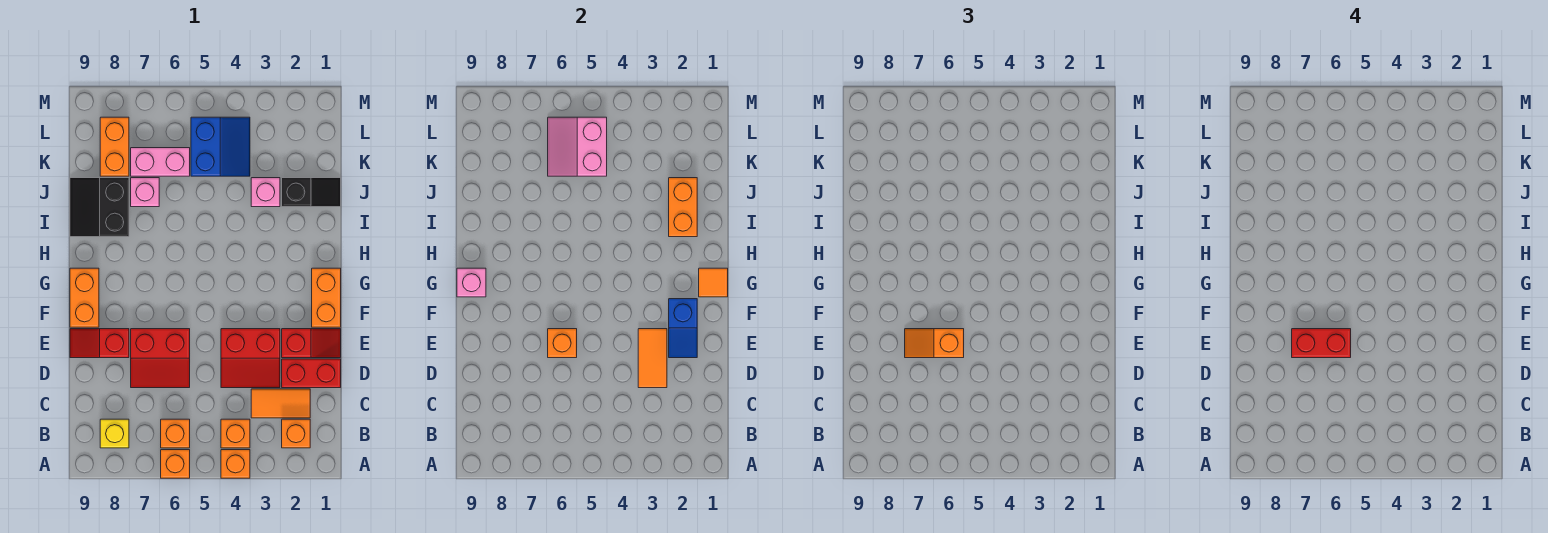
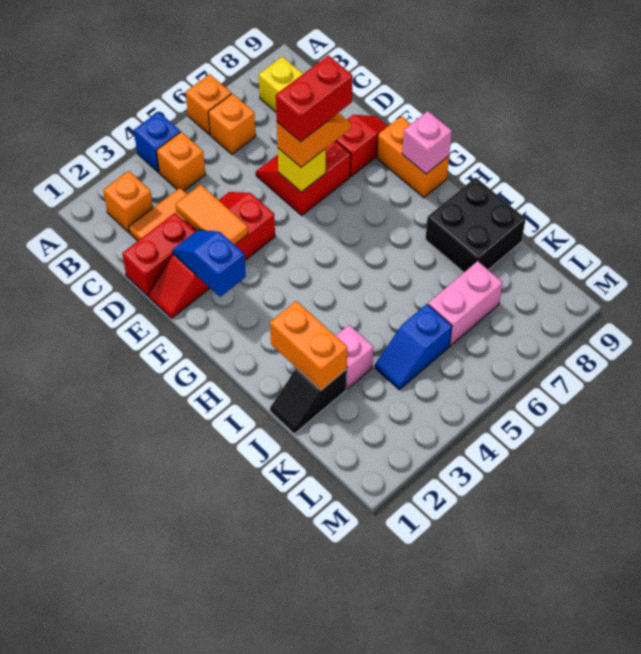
orange brick A4 level 1 -> blue brick A4 level 1
orange brick E6 level 2 -> yellow brick E6 level 2
orange brick F1:G1 level 1 -> none
orange tile G1 level 2 -> none
black slope I8:J9 level 1 top 8 -> black brick I8:J9 level 1
pink brick J7 level 1 -> none
blue slope K4:L5 level 1 top 5 -> blue slope K4:K5 level 1 top 5
pink slope K5:L6 level 2 top 5 -> none
orange brick K8:L8 level 1 -> none

